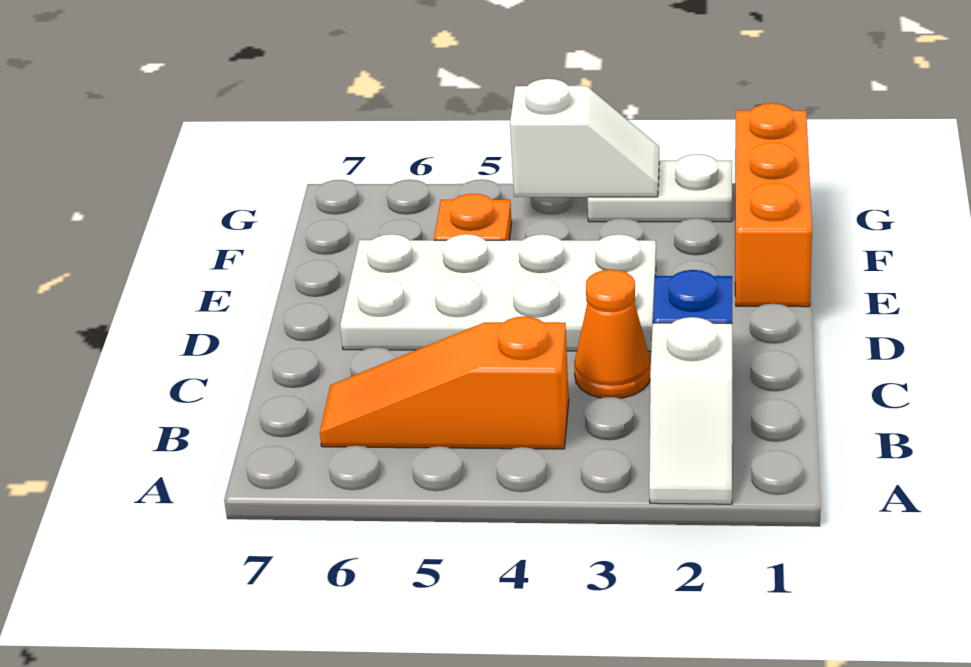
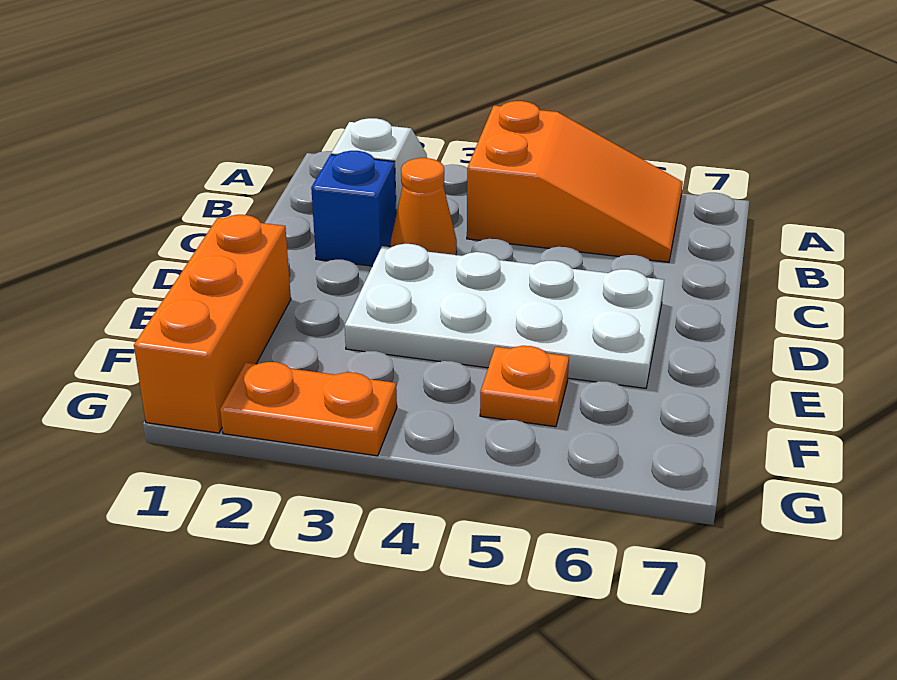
orange slope B4:B6 level 1 top 4 -> orange slope A4:B6 level 1 top 4
white plate G2:G3 level 1 -> orange plate G2:G3 level 1
white slope G3:G4 level 2 top 4 -> none

